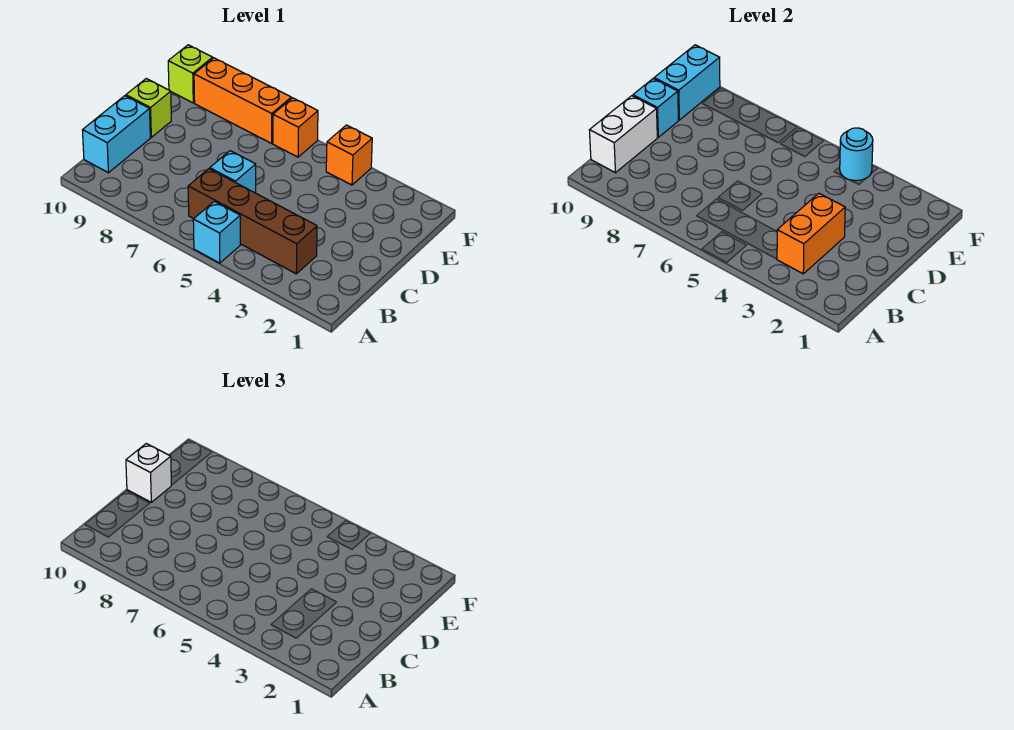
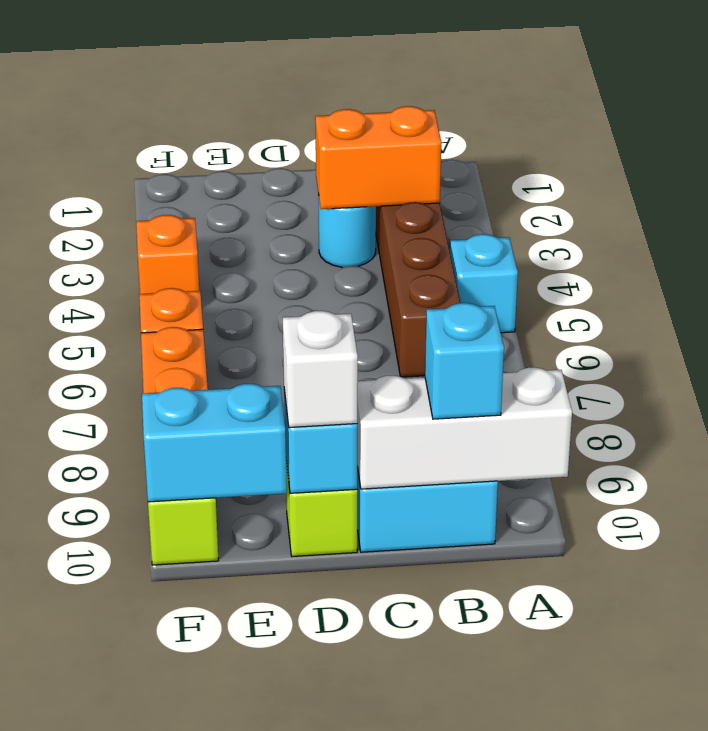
white brick B10:C10 level 2 -> white brick A10:C10 level 2
cyan brick C6 level 1 -> cyan brick B10 level 3
cyan round brick F4 level 2 -> cyan round brick C3 level 1

